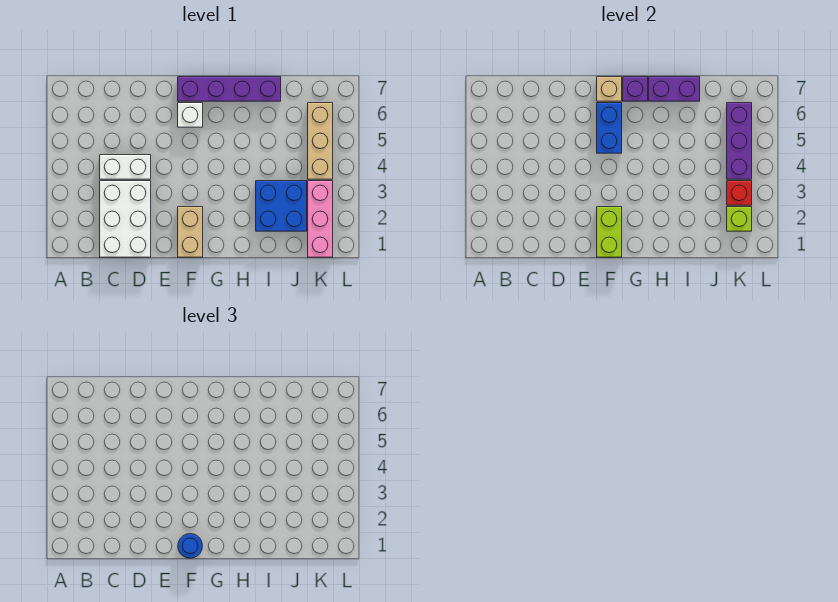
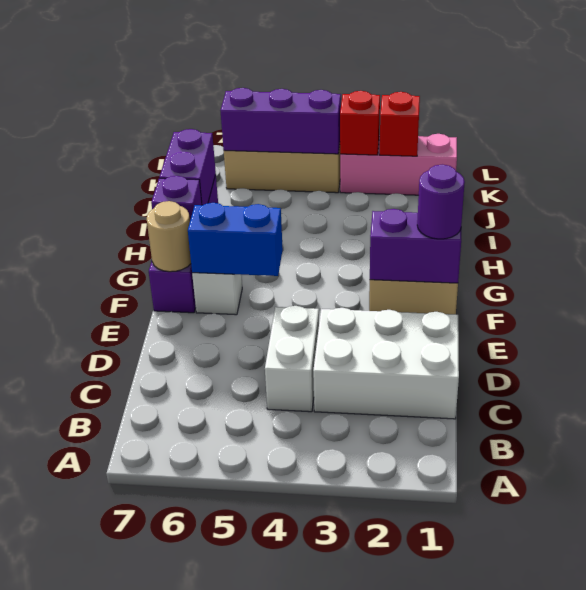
lime brick F1:F2 level 2 -> purple brick F1:F2 level 2
blue round brick F1 level 3 -> purple round brick F1 level 3
tan brick F7 level 2 -> tan round brick F7 level 2
blue brick I2:J3 level 1 -> none
lime brick K2 level 2 -> red brick K2 level 2

